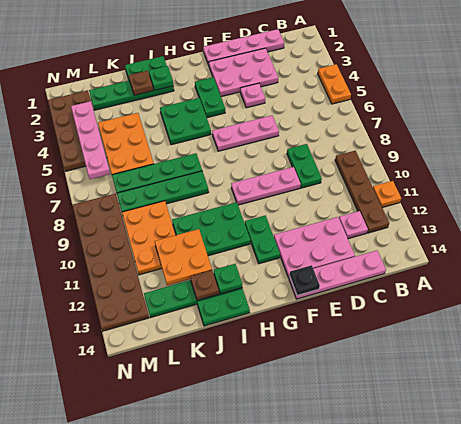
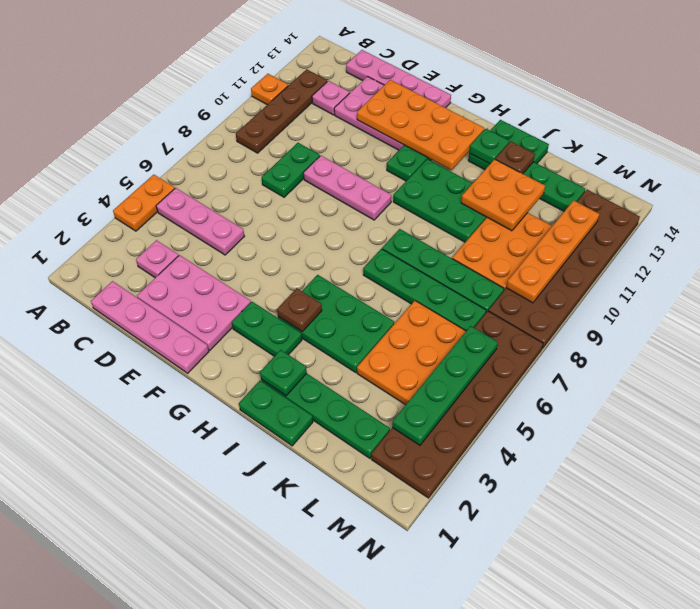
pink plate E4 level 1 -> pink plate C3 level 1
pink plate E6:G6 level 1 -> pink plate B5:D5 level 1
none -> orange plate E12:H13 level 2
black plate F14 level 2 -> none
green plate G3:G4 level 1 -> green plate G3:H3 level 1
green plate H4:I5 level 1 -> green plate H4:J5 level 1
brown plate J2 level 2 -> brown plate H4 level 2
brown plate M2:N5 level 1 -> brown plate M2:N7 level 1
pink plate M3:M6 level 2 -> green plate M3:M6 level 2
none -> orange plate M9:M12 level 2

